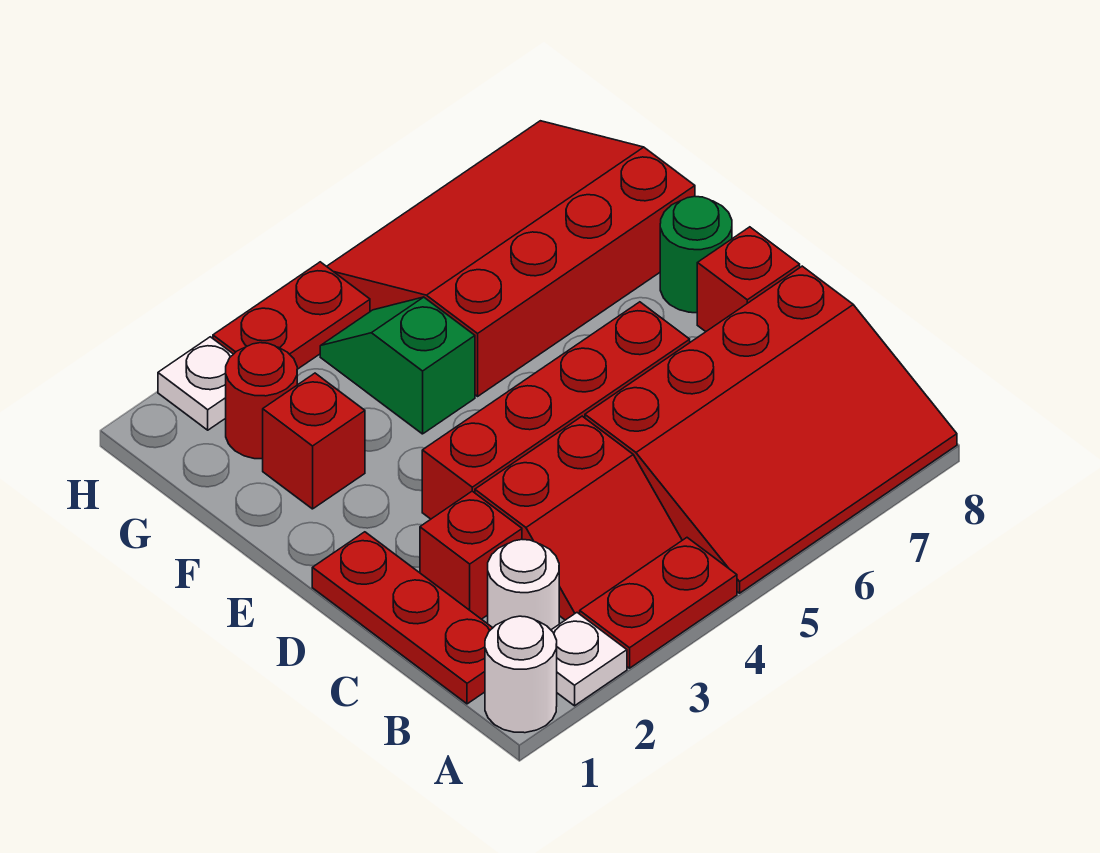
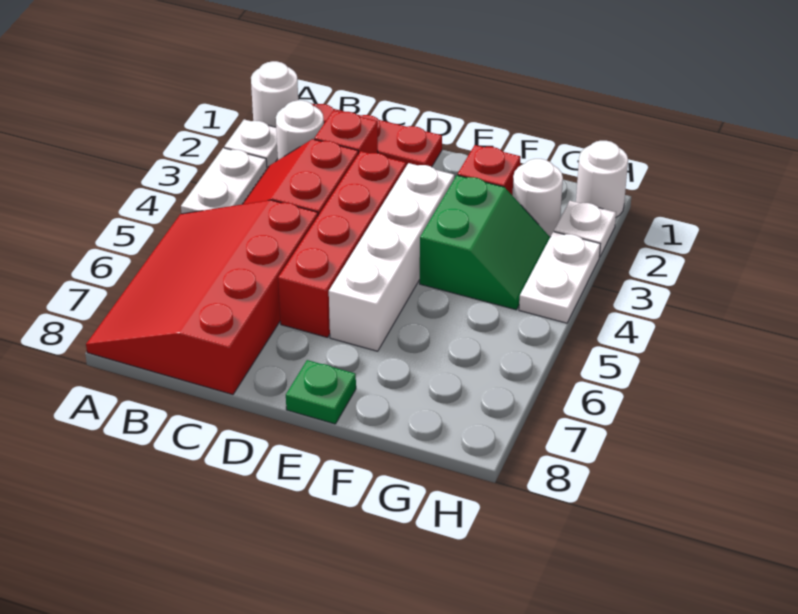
red plate A3:A4 level 1 -> white plate A3:A4 level 1
red brick D8 level 1 -> none
none -> white brick E3:E6 level 1
green round brick E8 level 1 -> green plate E8 level 1
green slope F4:G4 level 1 top F -> green slope F3:G4 level 1 top F
red slope F5:H8 level 1 top F -> none
red round brick G2 level 1 -> white round brick G2 level 1
none -> white round brick H1 level 1
red plate H3:H4 level 1 -> white plate H3:H4 level 1

